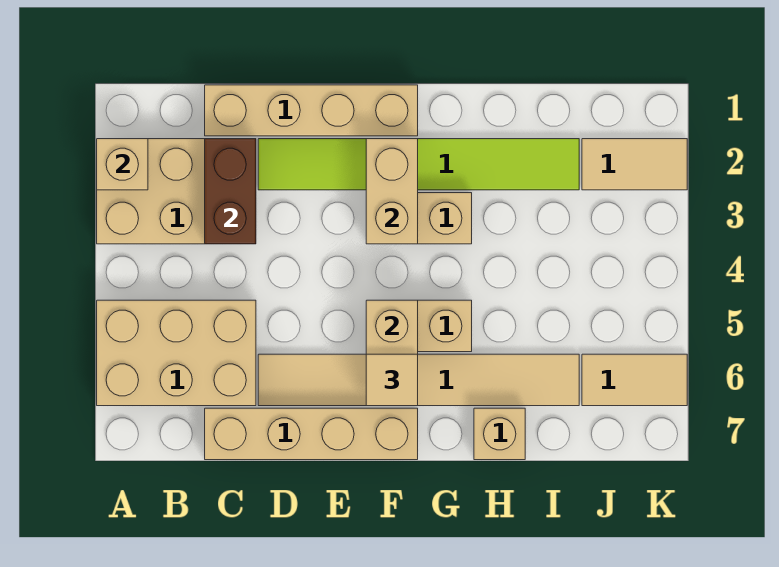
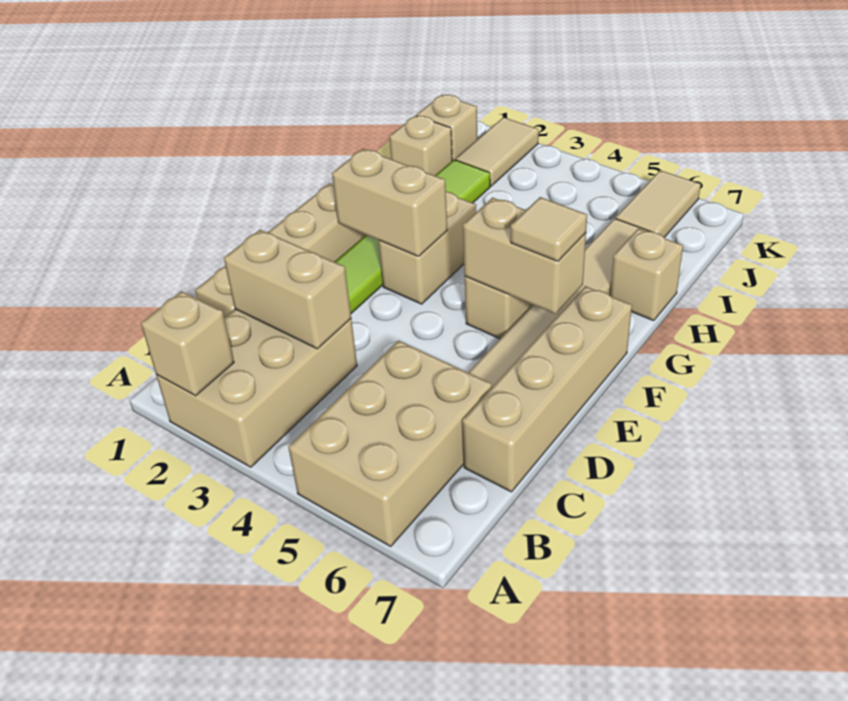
brown brick C2:C3 level 2 -> tan brick C2:C3 level 2
none -> tan brick I1 level 1
none -> tan brick J1 level 1

